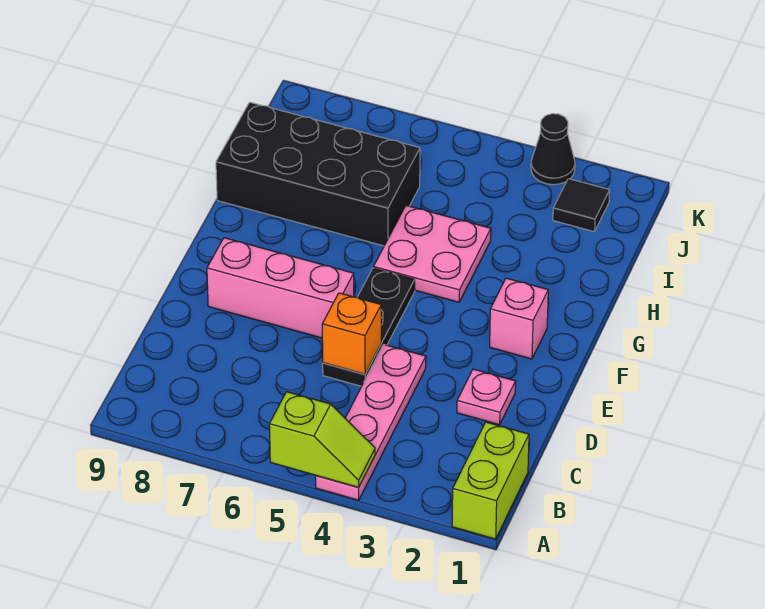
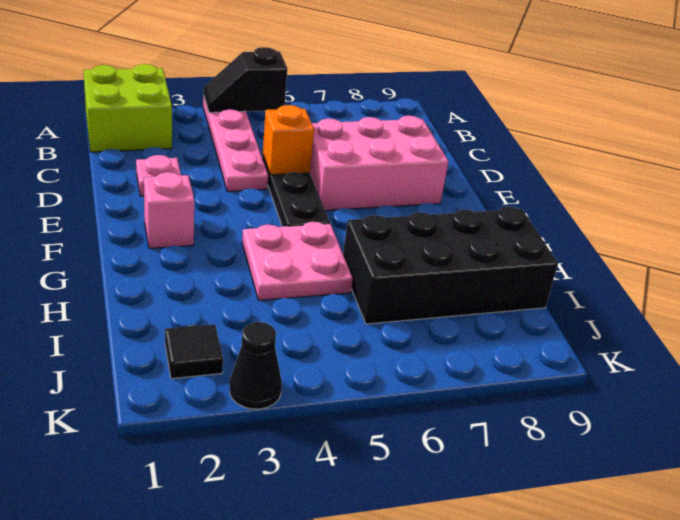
lime brick A1:B1 level 1 -> lime brick A1:B2 level 1
lime slope A4:A5 level 2 top 5 -> black slope A4:A5 level 2 top 5
pink brick E6:E8 level 1 -> pink brick D6:E8 level 1

